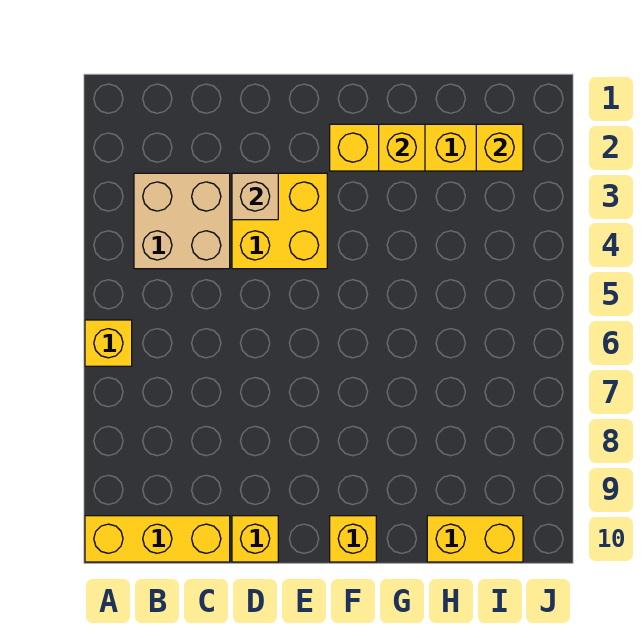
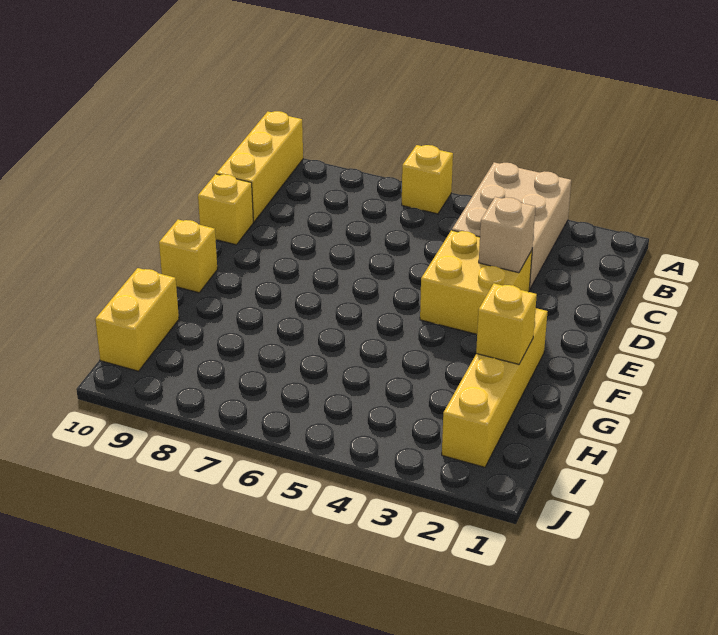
tan brick B3:C4 level 1 -> tan brick A3:C4 level 1
yellow brick I2 level 2 -> none

